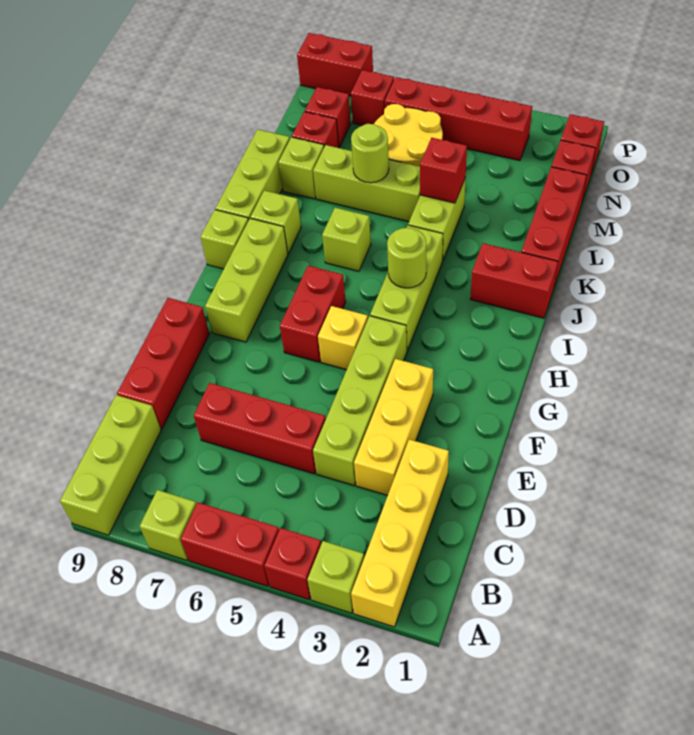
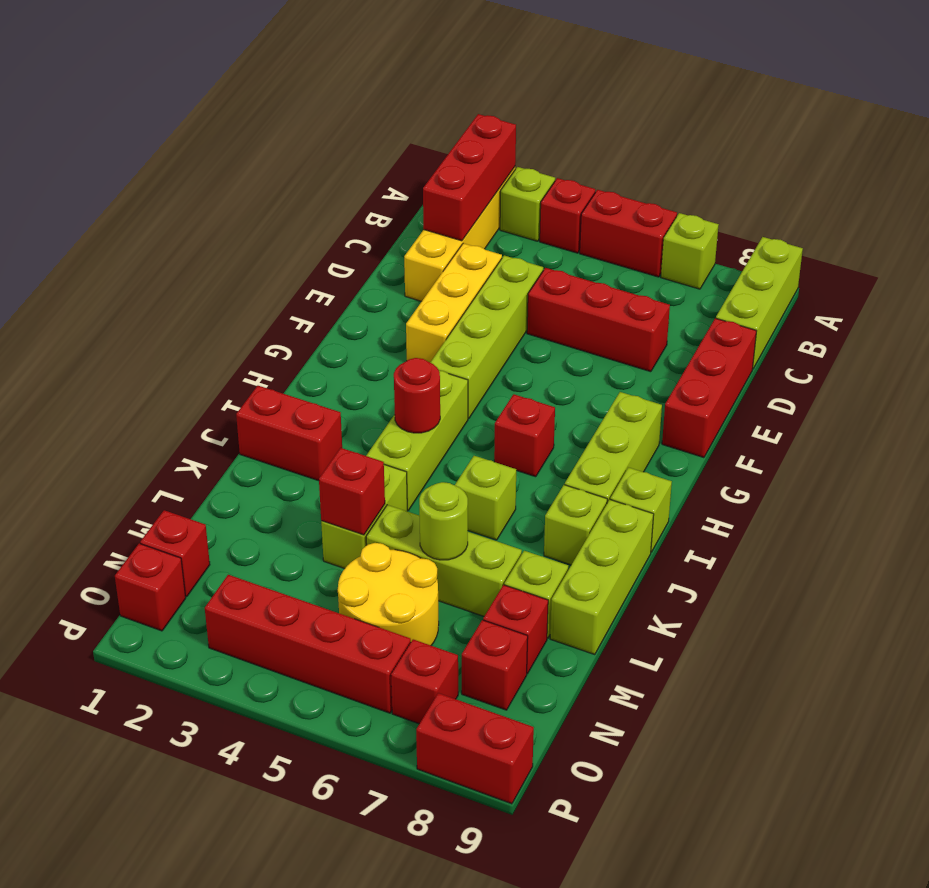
yellow brick G5 level 1 -> none
red brick G6:H6 level 1 -> red brick H6 level 1
lime round brick I4 level 2 -> red round brick I4 level 2
red brick K1:M1 level 1 -> red brick A2:C2 level 2

